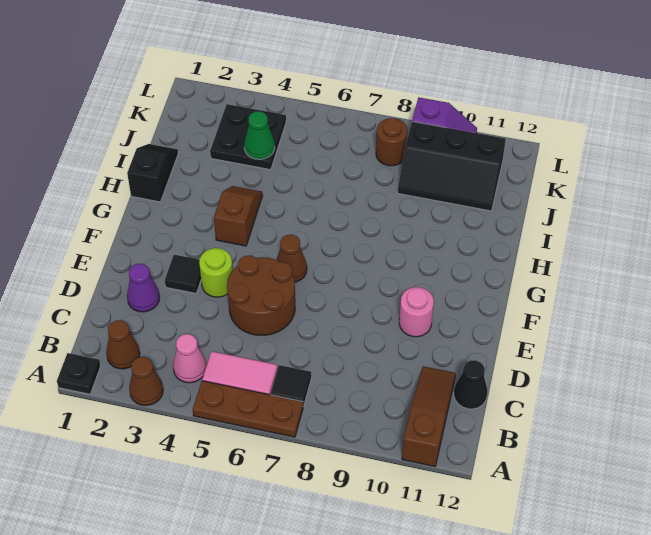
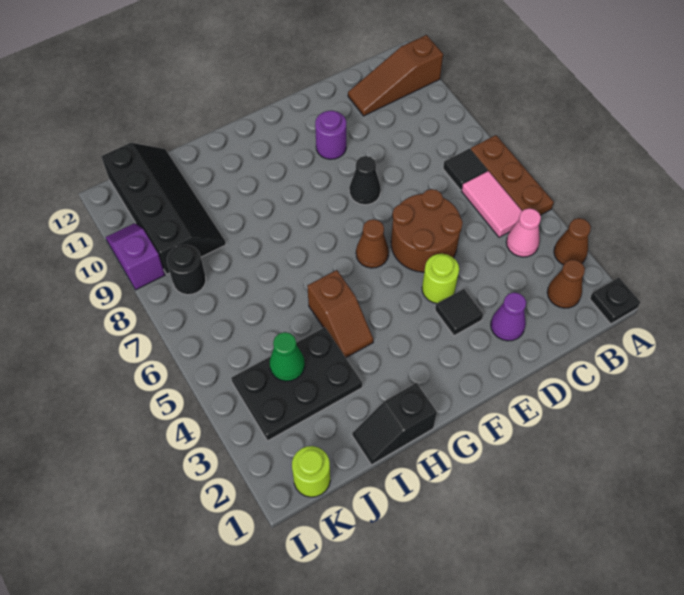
black cone C12 level 1 -> black cone E8 level 1
pink round brick E10 level 1 -> purple round brick E10 level 1
brown slope G4:H4 level 1 top G -> brown slope H4:H5 level 1 top 5
black plate J3:K4 level 1 -> black plate I3:K4 level 1
black slope J9:K11 level 1 top K -> black slope J9:K12 level 1 top K
none -> lime round brick K1 level 1
brown round brick K8 level 1 -> black round brick K8 level 1

